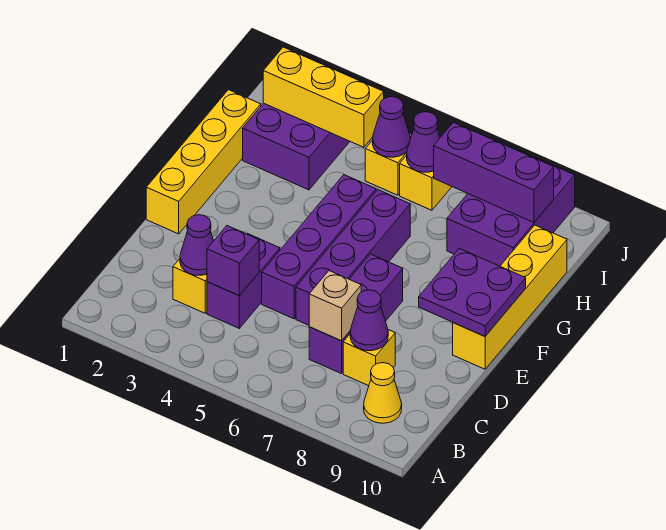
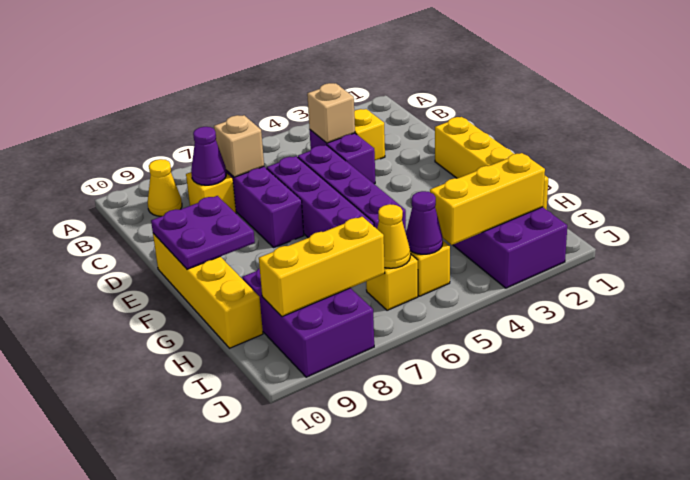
purple cone C3 level 2 -> none
purple brick C4 level 2 -> tan brick C4 level 2
purple cone I6 level 2 -> yellow cone I6 level 2
purple brick I7:I9 level 2 -> yellow brick I7:I9 level 2

